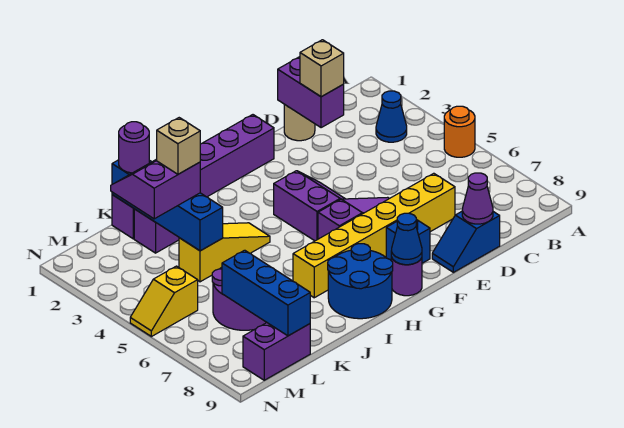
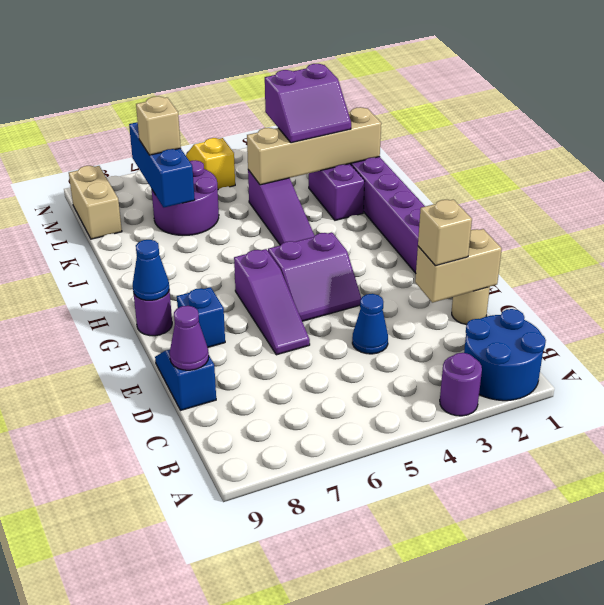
orange round brick A5 level 1 -> none
blue cone B3 level 1 -> blue cone D4 level 1
purple brick D1:D2 level 2 -> tan brick D1:D2 level 2
yellow brick D7:I7 level 1 -> none
blue round brick H8:I9 level 1 -> blue round brick A1:B2 level 1
yellow slope I4:K4 level 1 top K -> purple slope I4:K4 level 1 top K
blue brick K1:K4 level 2 -> tan brick K1:K4 level 2
purple round brick K1 level 3 -> purple round brick A3 level 1
purple slope K2:L3 level 3 top 3 -> purple slope K2:L3 level 3 top L
tan brick K3 level 4 -> tan brick L7 level 3
blue brick L7:L9 level 2 -> blue brick K7:M7 level 2
purple brick L9:M9 level 1 -> tan brick L9:M9 level 1

